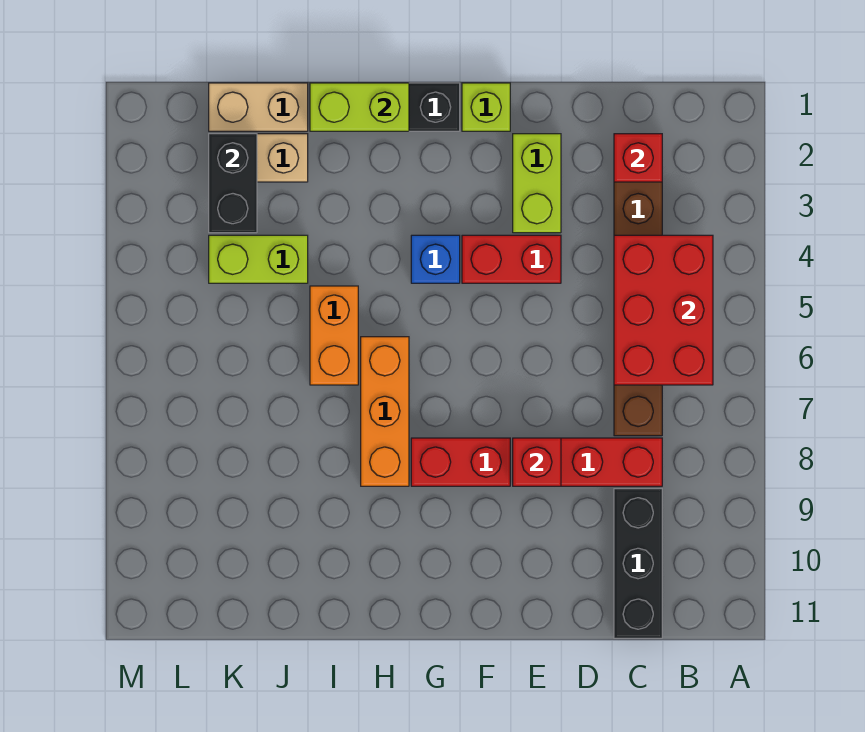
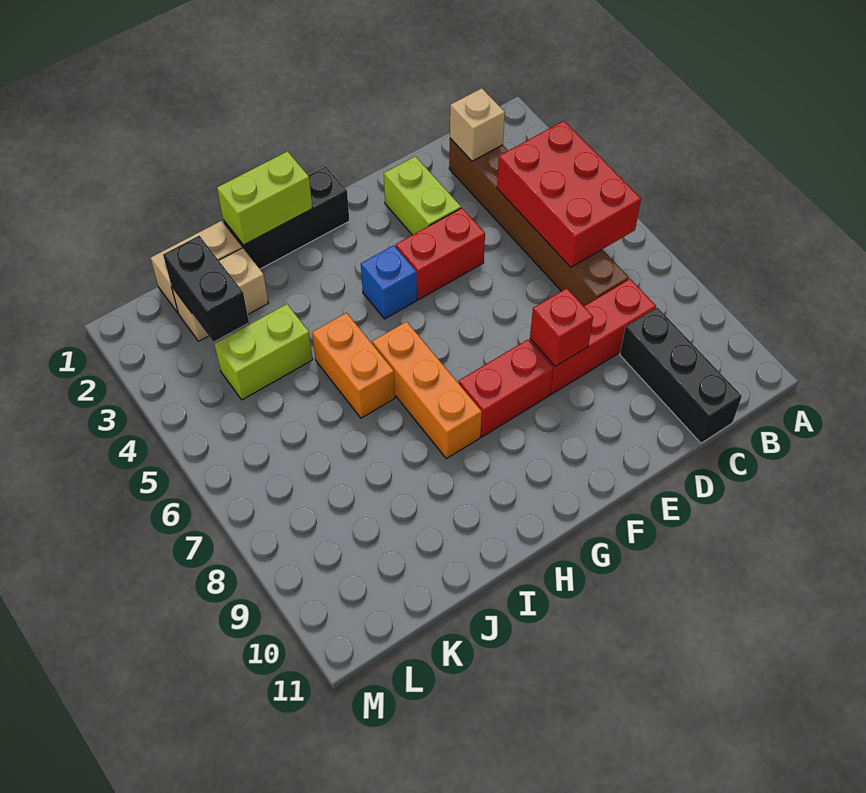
red brick C2 level 2 -> tan brick C2 level 2
lime brick F1 level 1 -> none

